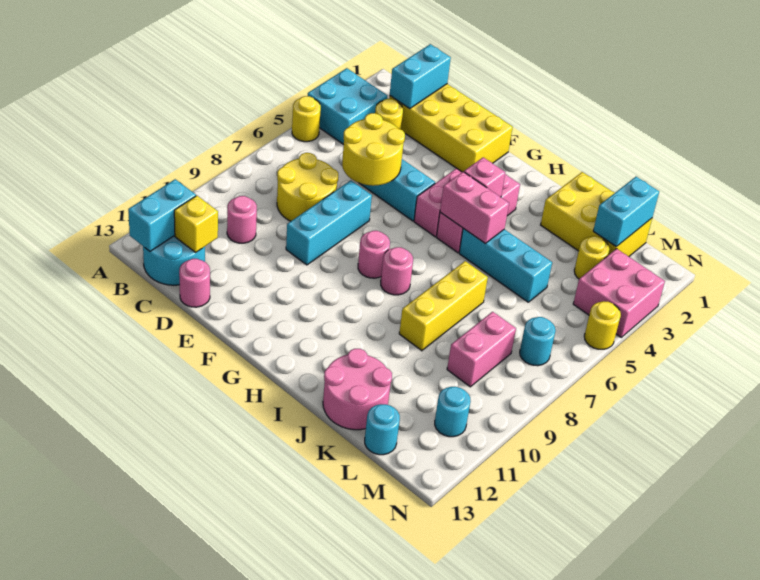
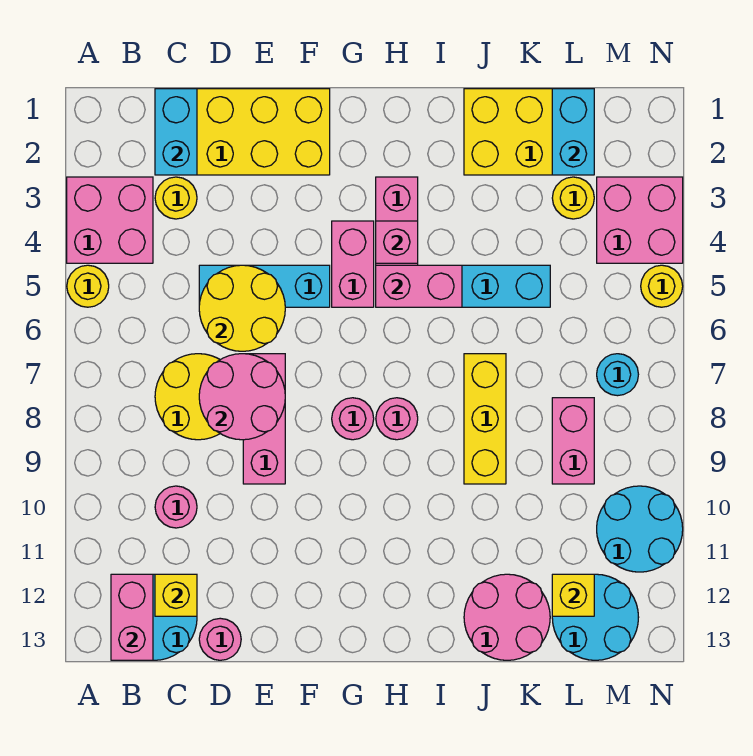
cyan brick A3:B4 level 1 -> pink brick A3:B4 level 1
cyan brick B12:B13 level 2 -> pink brick B12:B13 level 2
none -> pink round brick D7:E8 level 2
cyan brick E7:E9 level 1 -> pink brick E7:E9 level 1
none -> yellow brick L12 level 2
cyan round brick L13 level 1 -> cyan round brick L12:M13 level 1
cyan round brick M11 level 1 -> cyan round brick M10:N11 level 1

